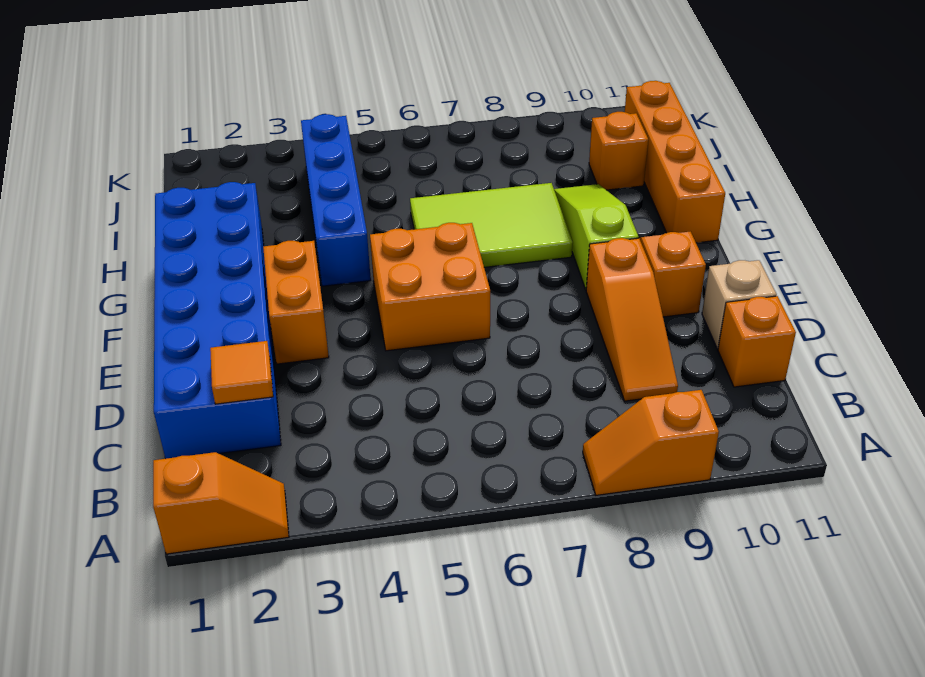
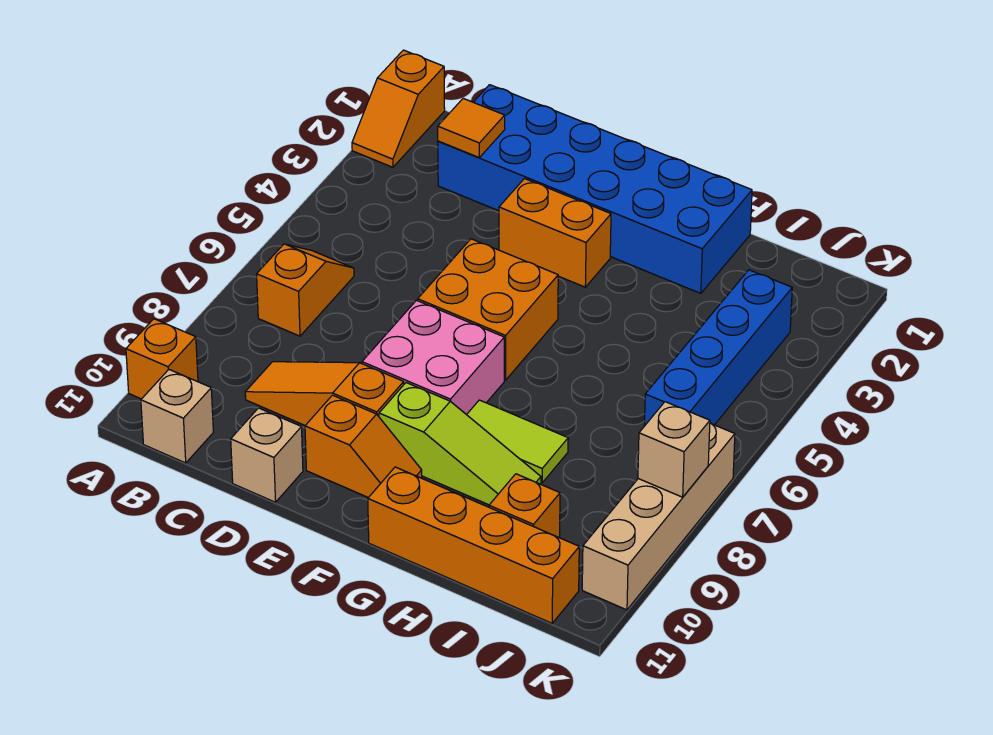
orange slope A8:A9 level 1 top 9 -> orange slope B6:B7 level 1 top 7
none -> tan brick B11 level 1
orange brick C11 level 1 -> orange brick A10 level 1
none -> pink brick E7:F8 level 1
blue brick G4:J4 level 1 -> blue brick J3:J6 level 1
lime tile G6:H8 level 1 -> lime tile G8:H8 level 1
none -> tan brick K7:K10 level 1
none -> tan brick K8 level 2

